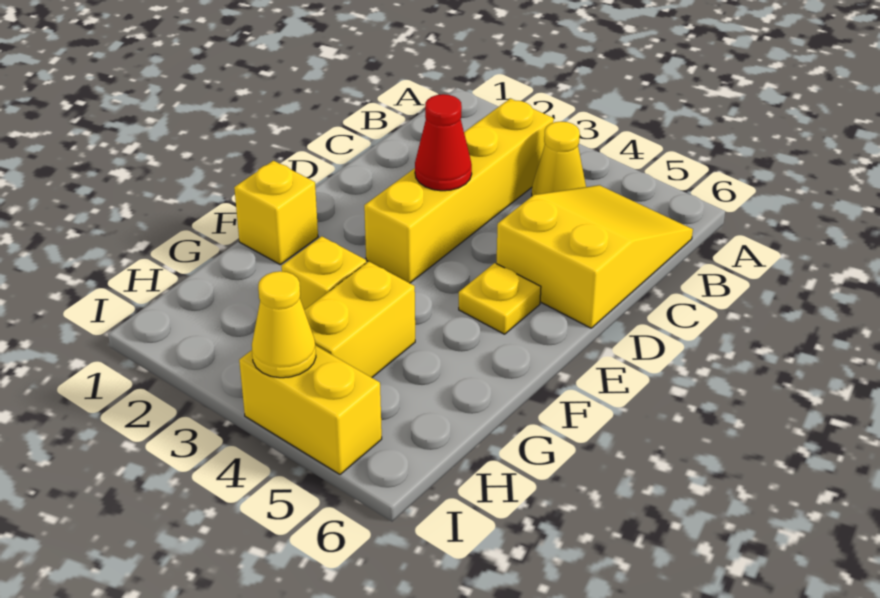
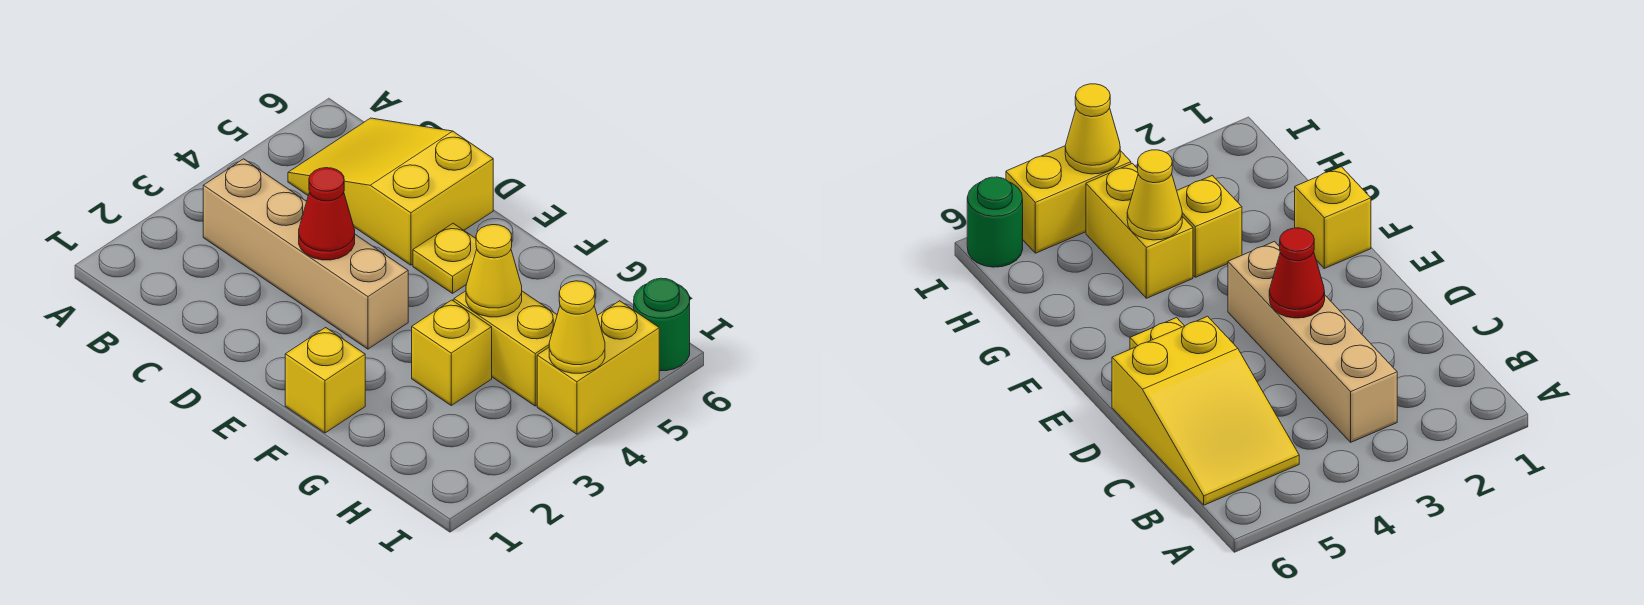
yellow brick B3:E3 level 1 -> tan brick B3:E3 level 1
yellow cone B4 level 1 -> yellow cone G4 level 2
none -> green round brick I6 level 1

